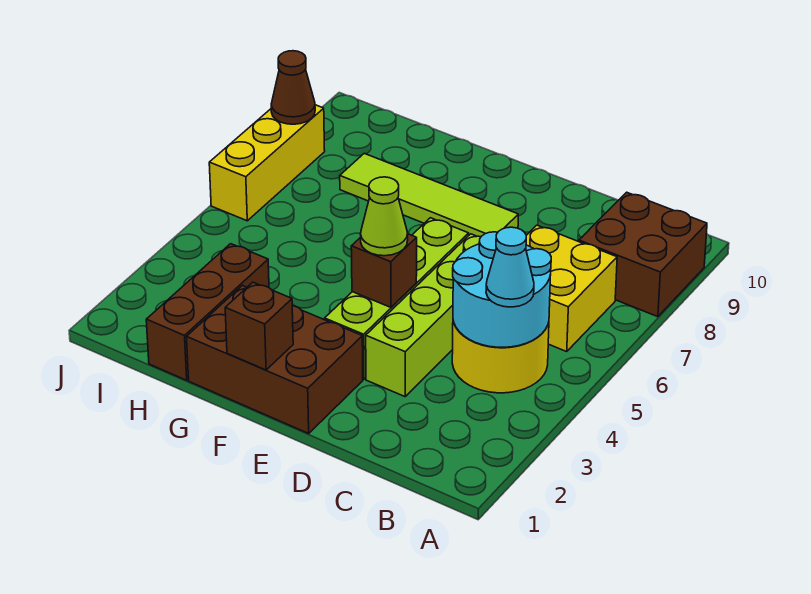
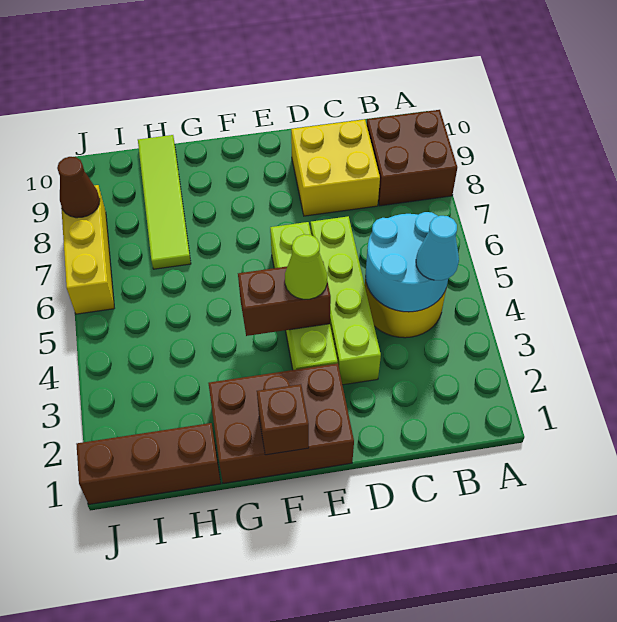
yellow brick B6:C7 level 1 -> yellow brick C8:D9 level 1
brown brick E4 level 2 -> brown brick E4:F4 level 2
lime tile E8:H8 level 1 -> lime tile H7:H10 level 1
brown brick H1:H3 level 1 -> brown brick H1:J1 level 1

